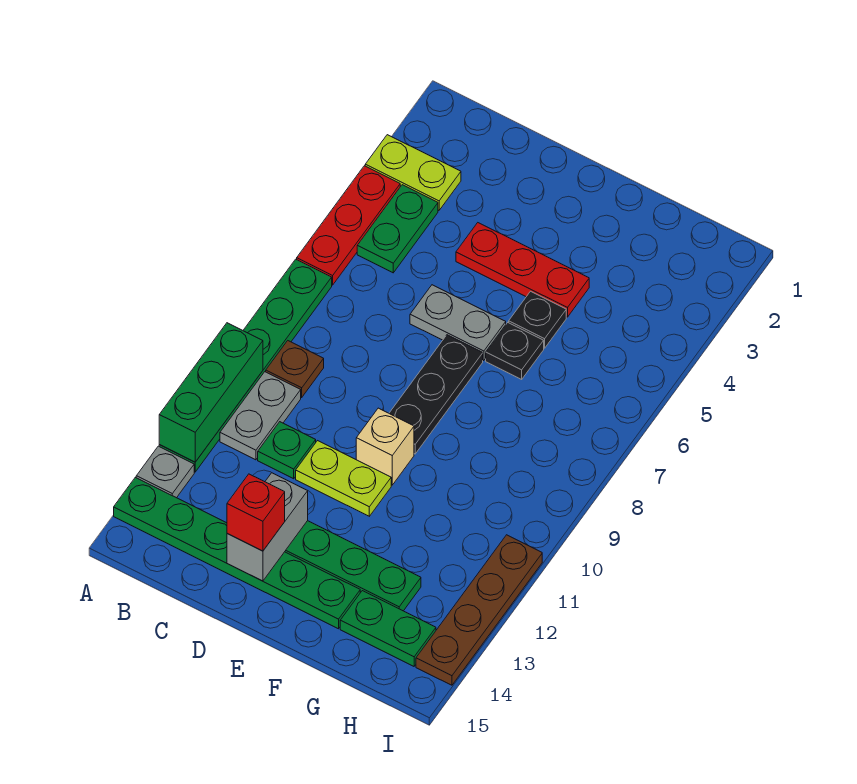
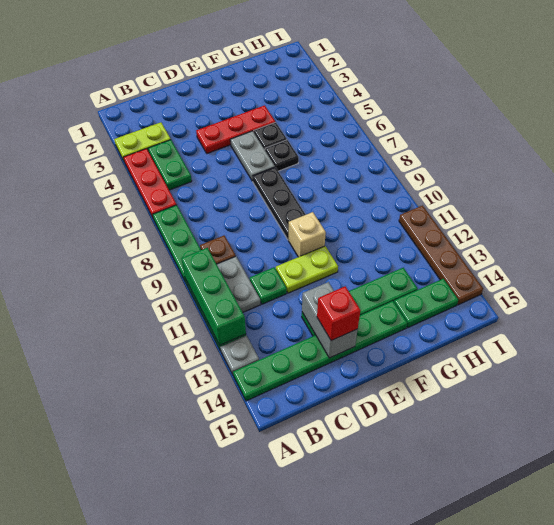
grey plate D6:E6 level 1 -> grey plate E5:E6 level 1

